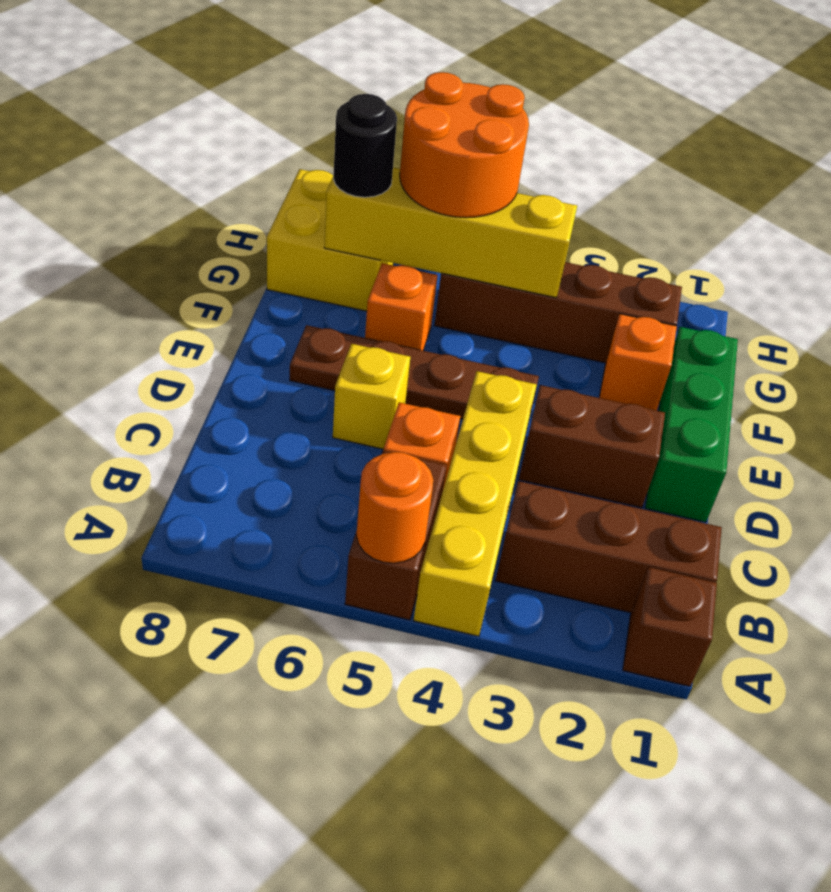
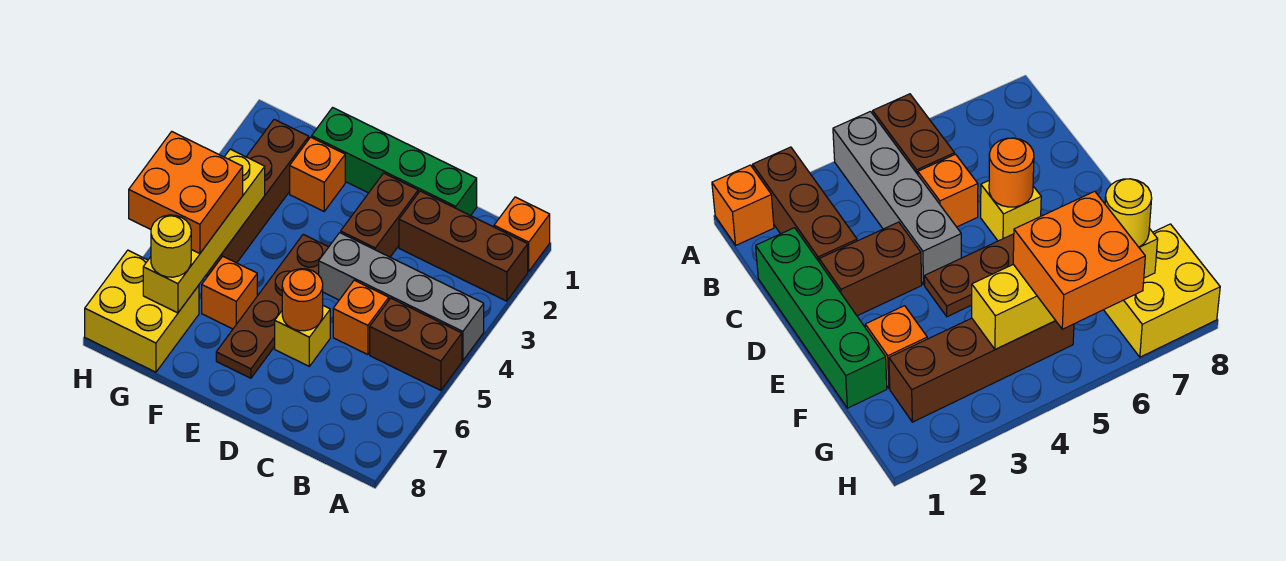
brown brick A1 level 1 -> orange brick A1 level 1
yellow brick A4:D4 level 1 -> grey brick A4:D4 level 1
orange round brick A5 level 2 -> orange round brick D6 level 2
brown brick B1:B3 level 1 -> brown brick A2:C2 level 1
green brick D1:F1 level 1 -> green brick C1:F1 level 1
orange round brick G5:H6 level 3 -> orange brick G5:H6 level 3
black round brick G7 level 3 -> yellow round brick G7 level 3

